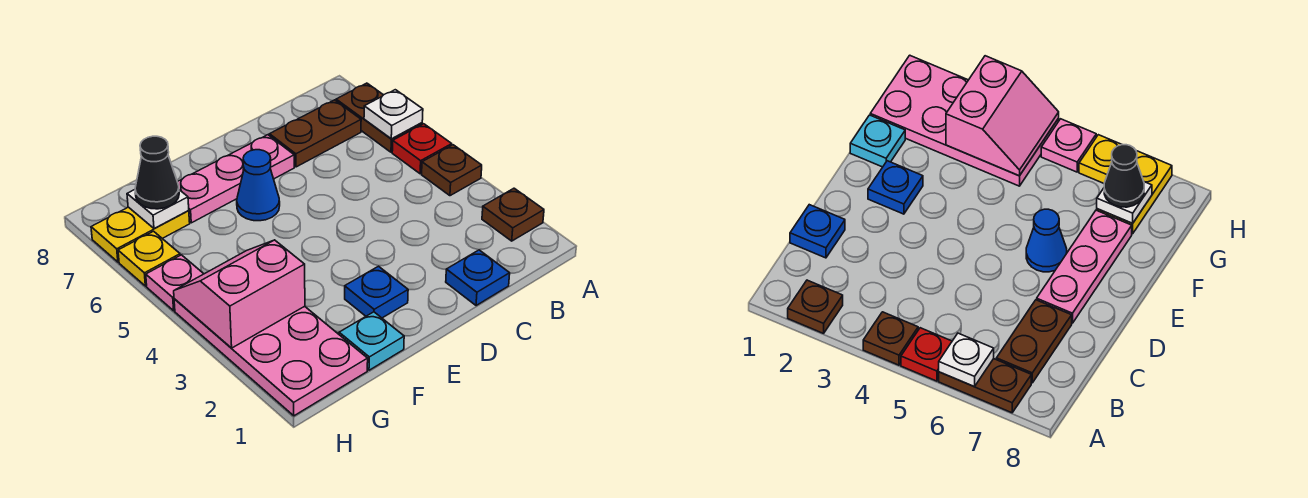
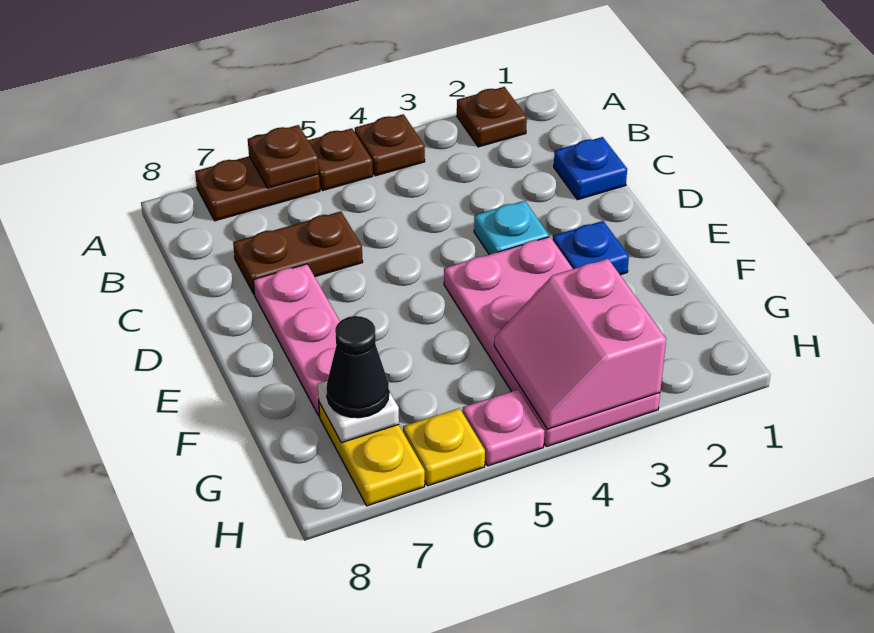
red plate A5 level 1 -> brown plate A5 level 1
white plate A6 level 2 -> brown plate A6 level 2
brown plate B7:C7 level 1 -> brown plate C6:C7 level 1
blue cone E6 level 1 -> none
cyan plate F1 level 1 -> cyan plate D3 level 1
pink plate G1:H4 level 1 -> pink plate E3:H4 level 1

